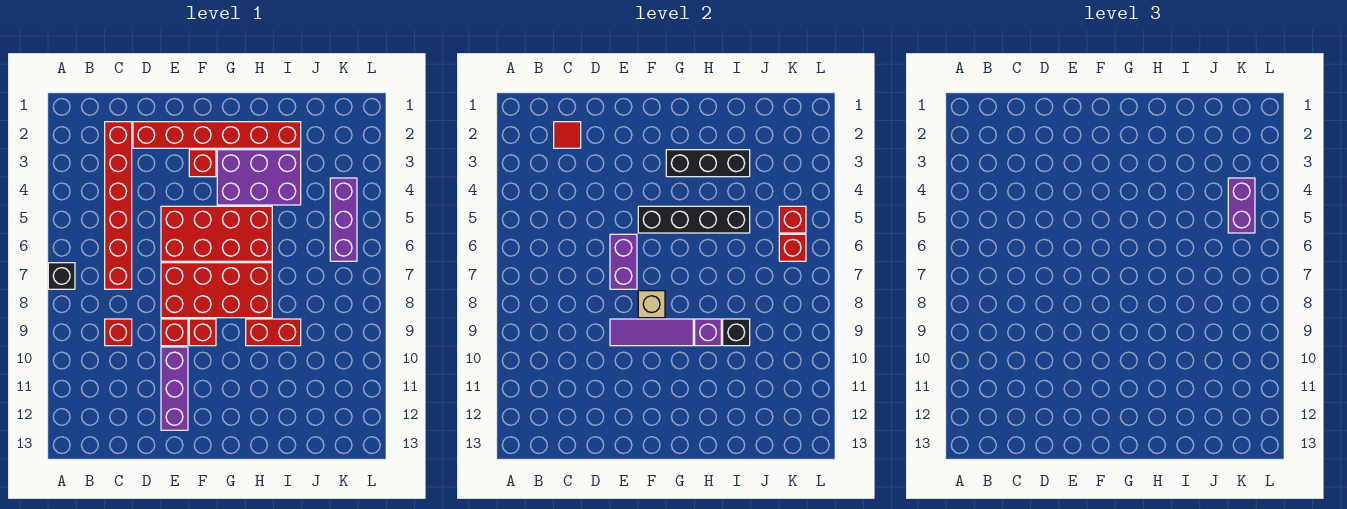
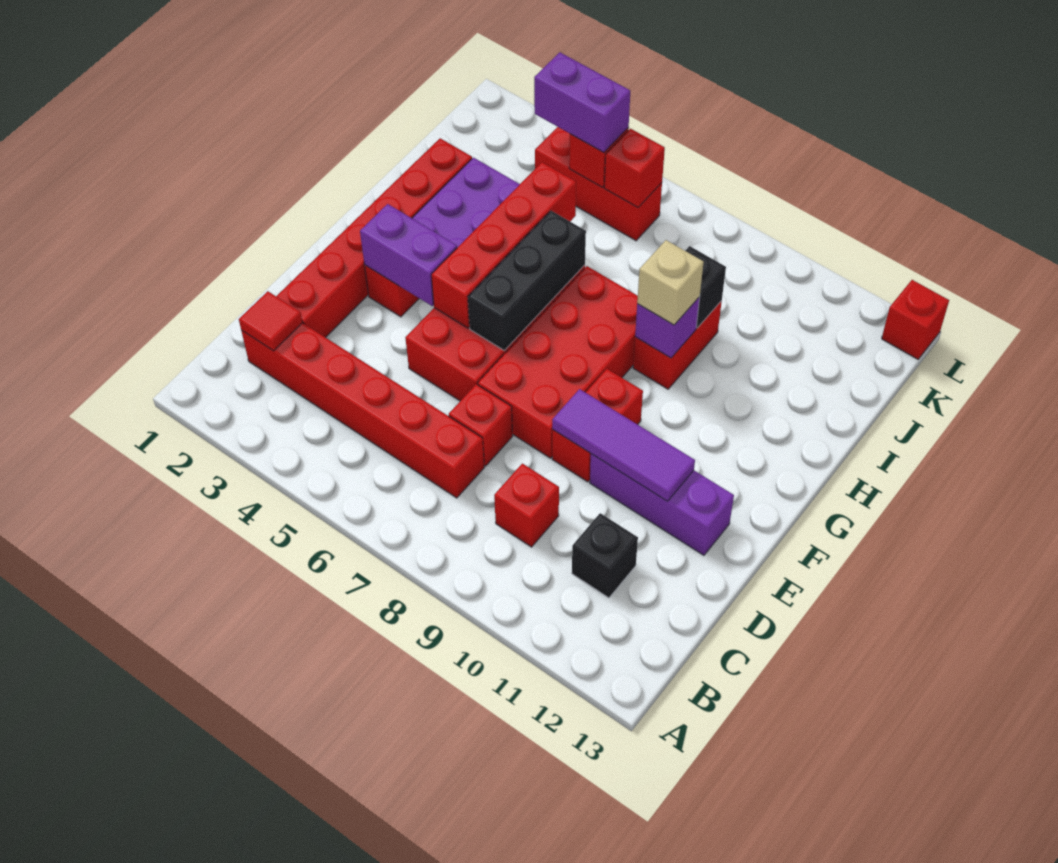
black brick A7 level 1 -> black brick C11 level 1
none -> red brick D7 level 1
purple brick E6:E7 level 2 -> purple brick F3:F4 level 2
purple tile E9:G9 level 2 -> purple tile E9:E11 level 2
black brick F5:I5 level 2 -> red brick F5:I5 level 2
tan brick F8 level 2 -> tan brick H9 level 3
black brick G3:I3 level 2 -> black brick F6:H6 level 2
purple brick K4:K6 level 1 -> red brick K4:K6 level 1
none -> red brick L13 level 1

